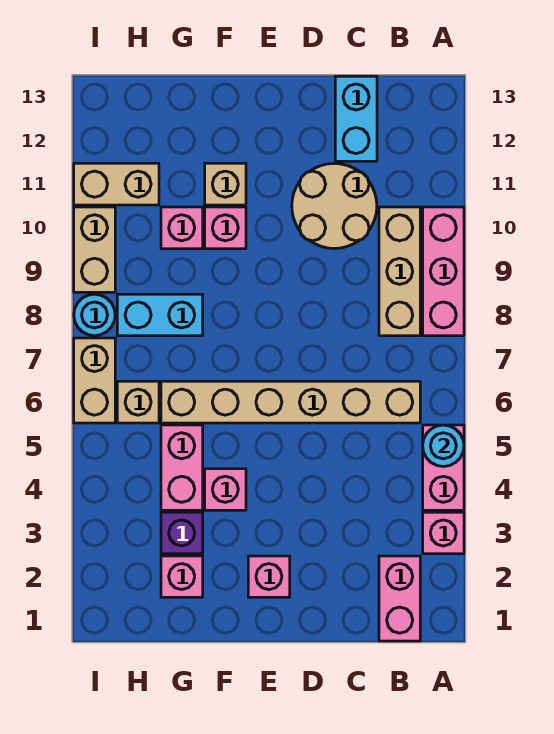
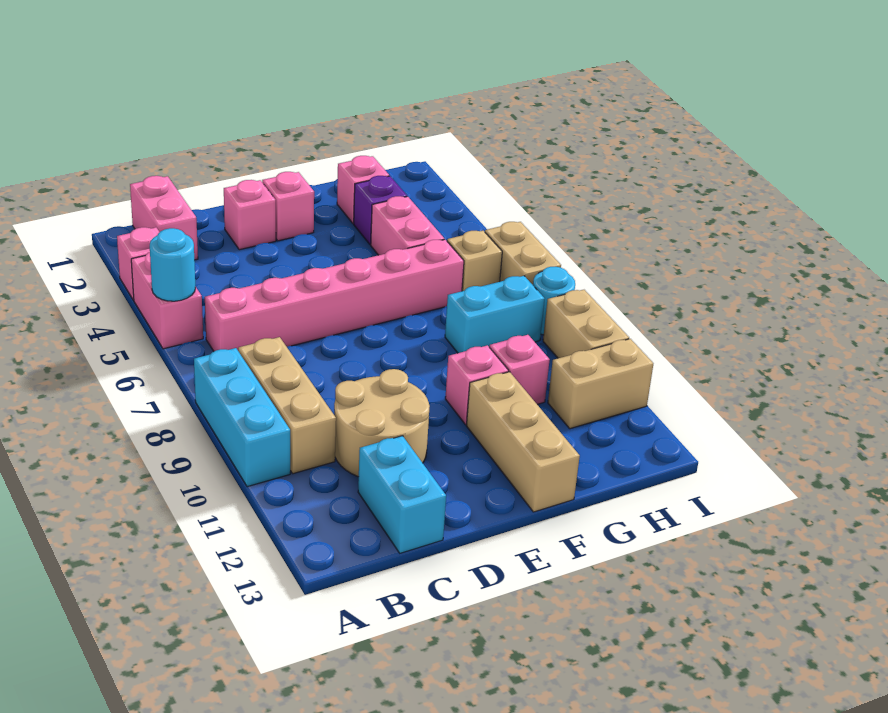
pink brick A8:A10 level 1 -> cyan brick A8:A10 level 1
tan brick B6:G6 level 1 -> pink brick B6:G6 level 1
pink brick F4 level 1 -> pink brick D2 level 1
tan brick F11 level 1 -> tan brick F11:F13 level 1

